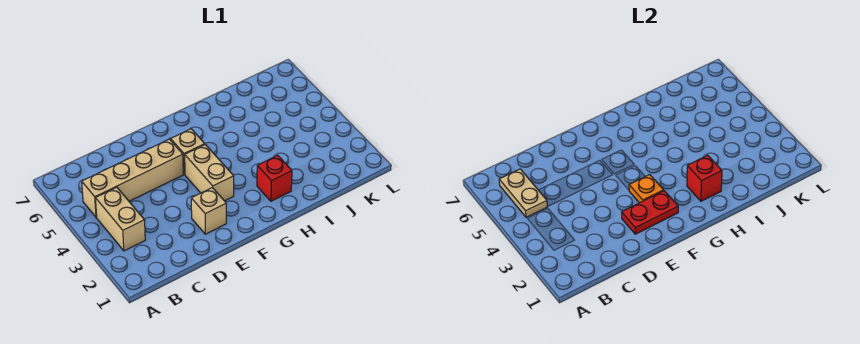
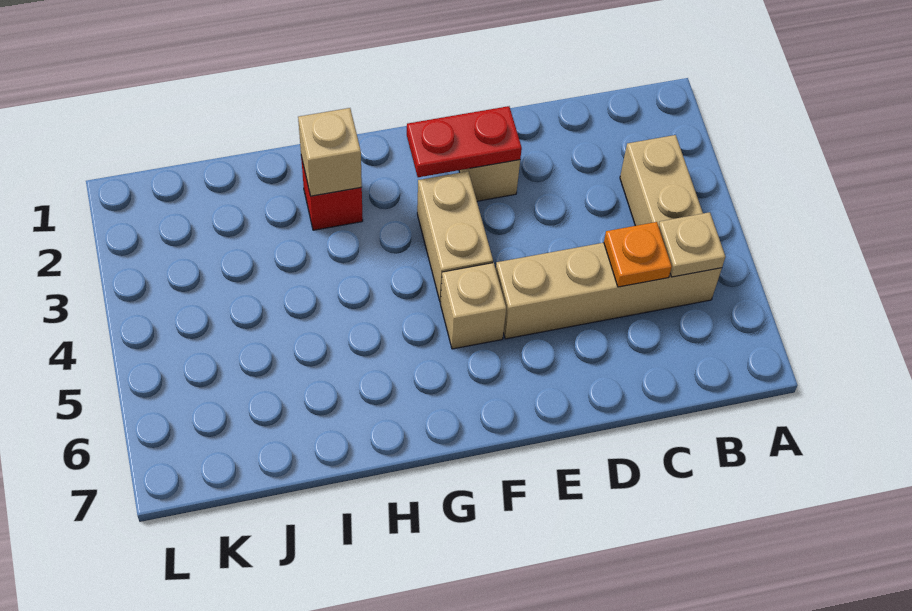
tan plate B5:B6 level 2 -> tan plate B5 level 2
orange plate F3 level 2 -> orange plate C5 level 2
red brick H2 level 2 -> tan brick H2 level 2

